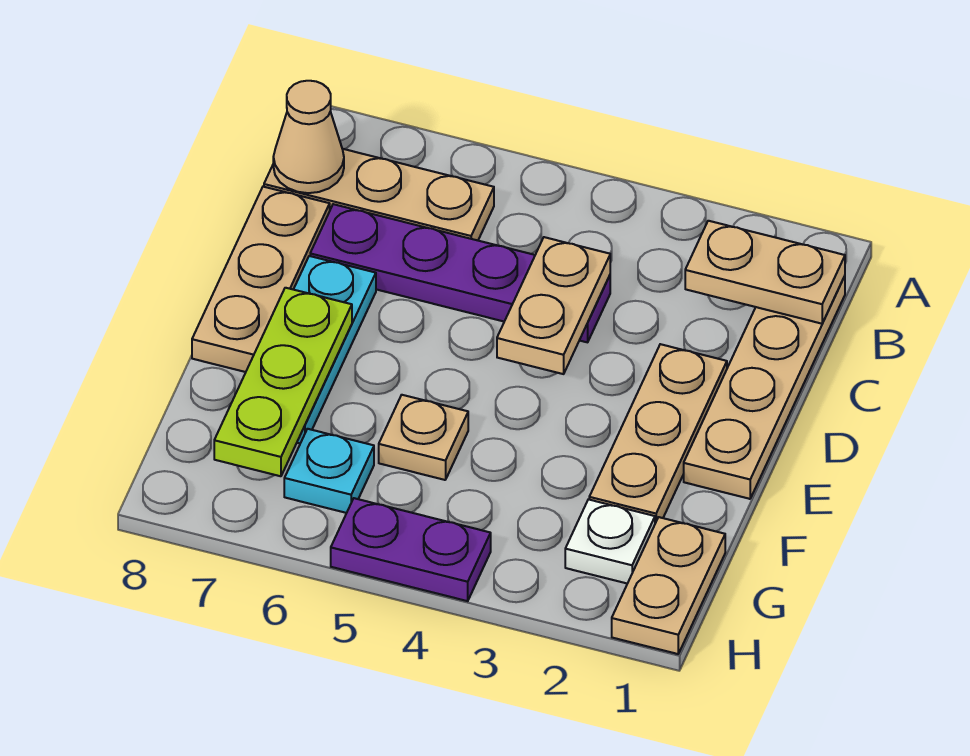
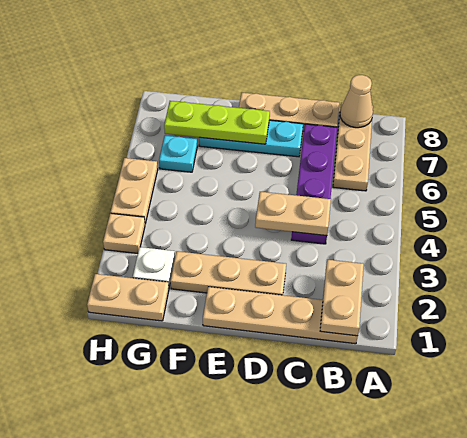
tan plate F5 level 1 -> tan plate H3 level 1
purple plate H4:H5 level 1 -> tan plate H4:H5 level 1

